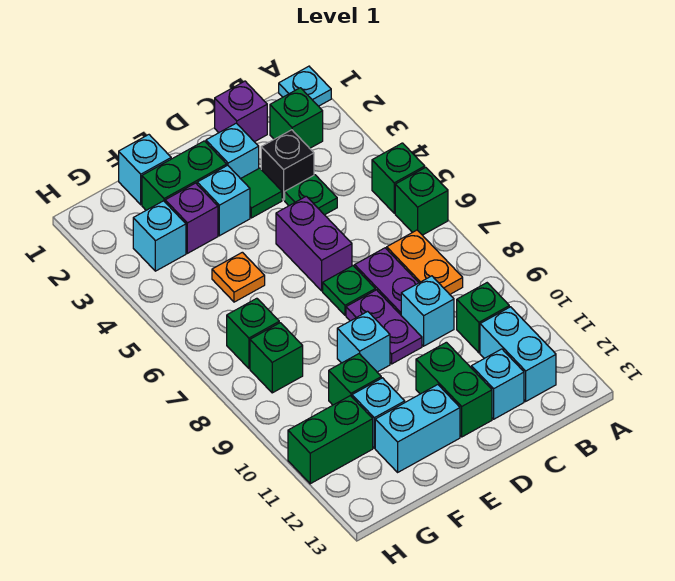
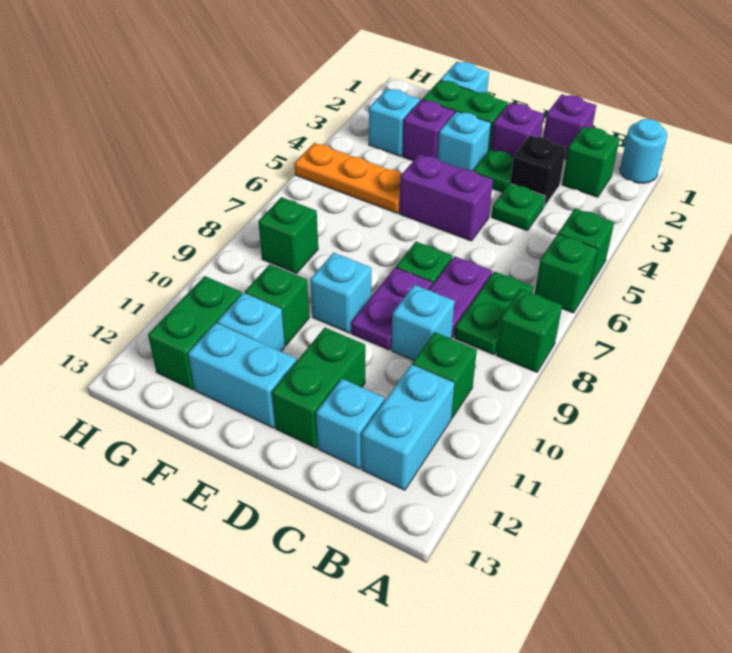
cyan plate A1 level 1 -> cyan round brick A1 level 1
orange plate B7:B8 level 1 -> green plate B7:B8 level 1
cyan brick D2 level 1 -> purple brick D2 level 1
green tile D3 level 1 -> green plate D3 level 1
purple brick D5:D6 level 1 -> purple brick D5:E5 level 1
orange plate F5 level 1 -> orange plate F5:H5 level 1
green brick G7 level 1 -> green brick A8 level 1
green brick G11:H11 level 1 -> green brick G11:G12 level 1

